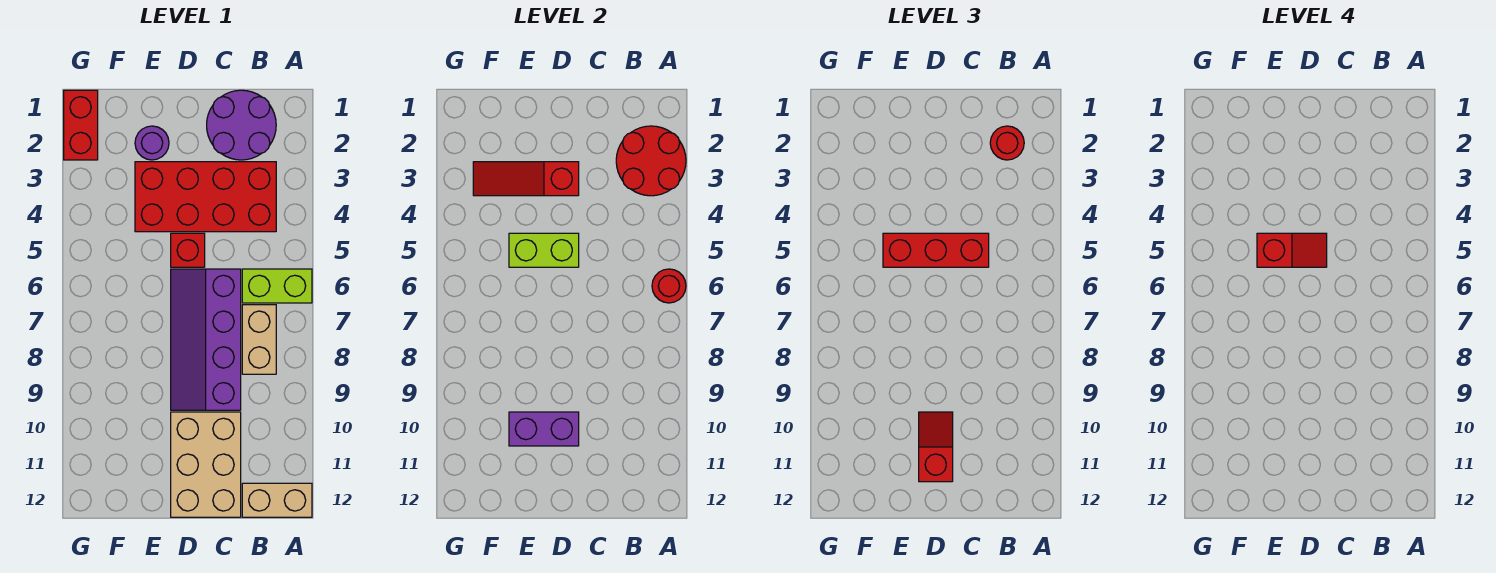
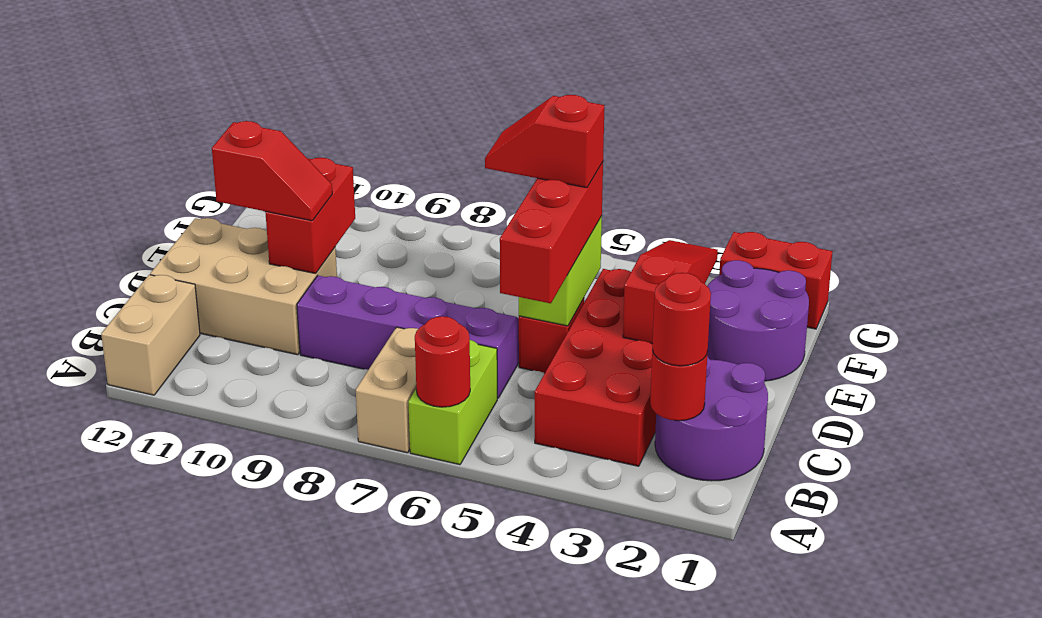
red round brick A2:B3 level 2 -> red round brick B2 level 2
tan brick B7:B8 level 1 -> tan brick A7:B7 level 1
red slope D5:E5 level 4 top E -> red slope E5:E6 level 4 top 5
purple brick D10:E10 level 2 -> red brick D10:E10 level 2
purple round brick E2 level 1 -> purple round brick E1:F2 level 1

